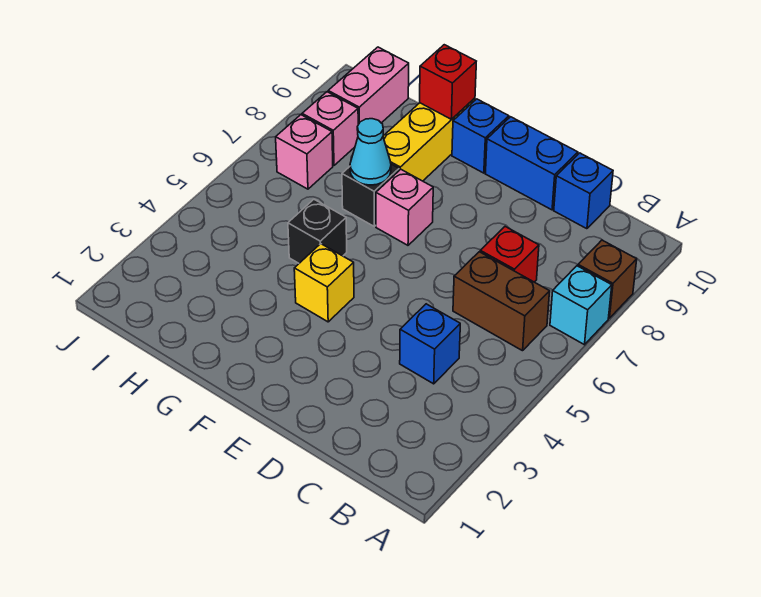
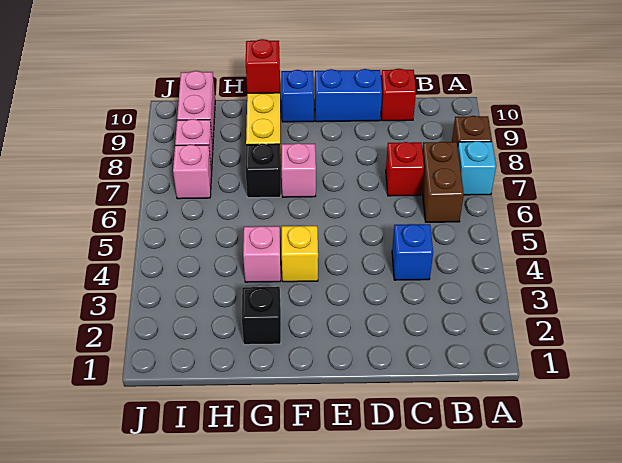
brown brick B6:C6 level 1 -> brown brick B6:B7 level 1
blue brick C10 level 1 -> red brick C10 level 1
none -> pink brick G4 level 1
black brick G5 level 1 -> black brick G2 level 1
cyan cone G7 level 2 -> none

